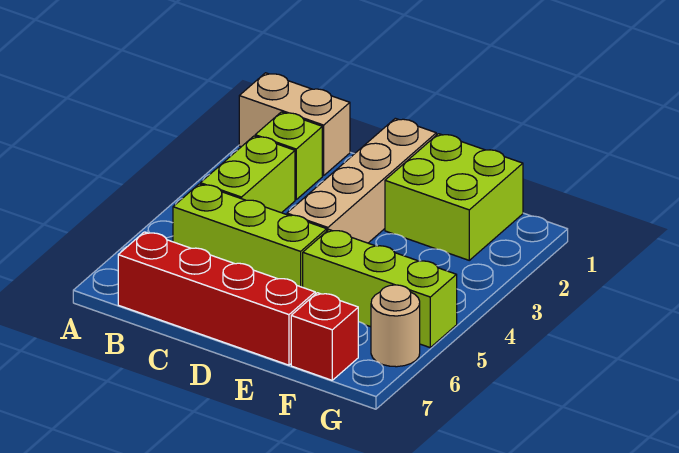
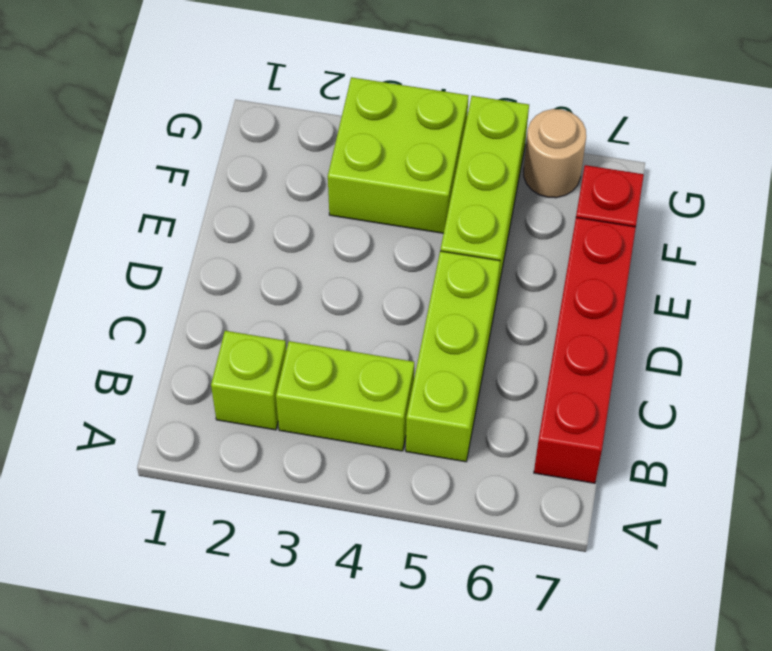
tan brick A1:B1 level 1 -> none
tan brick D1:D4 level 1 -> none
lime brick E1:F2 level 1 -> lime brick F3:G4 level 1

